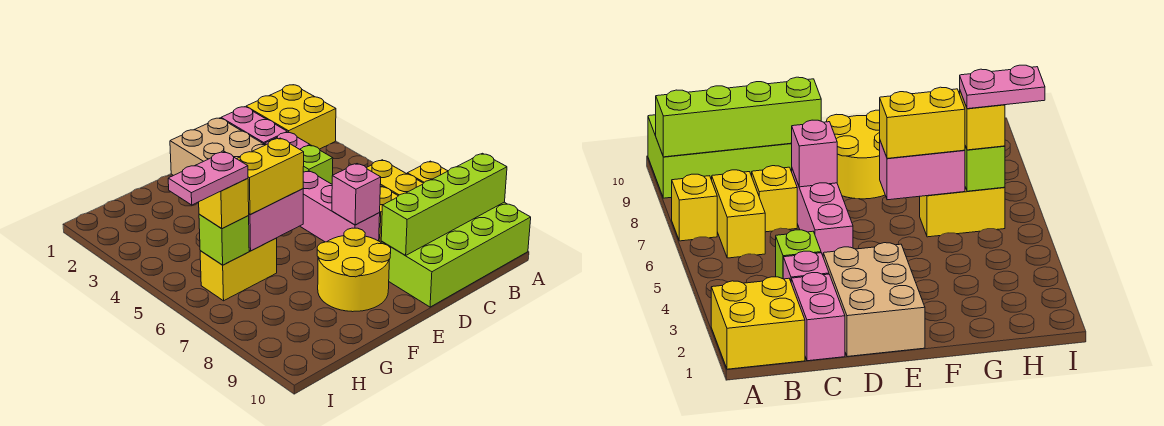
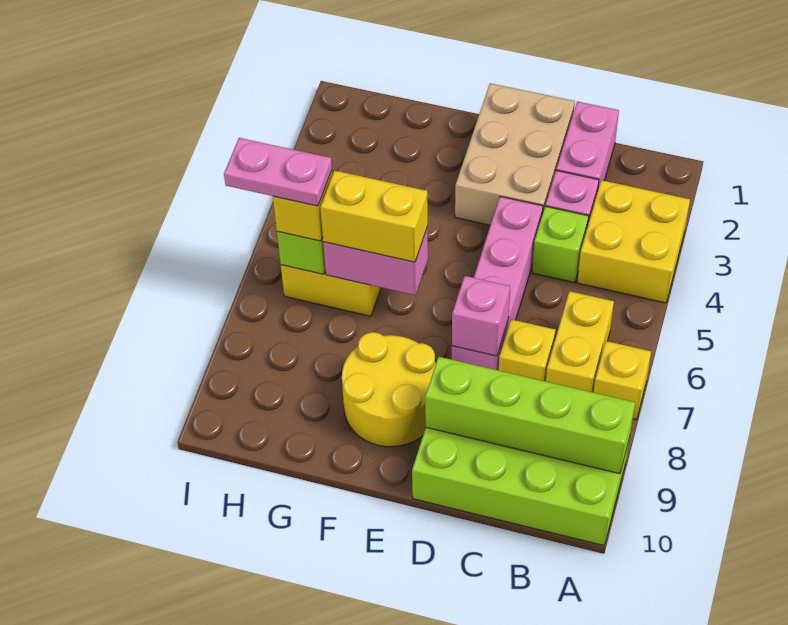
yellow brick A1:B2 level 1 -> yellow brick A3:B4 level 1
pink brick D5:D7 level 1 -> pink brick D4:D7 level 1

